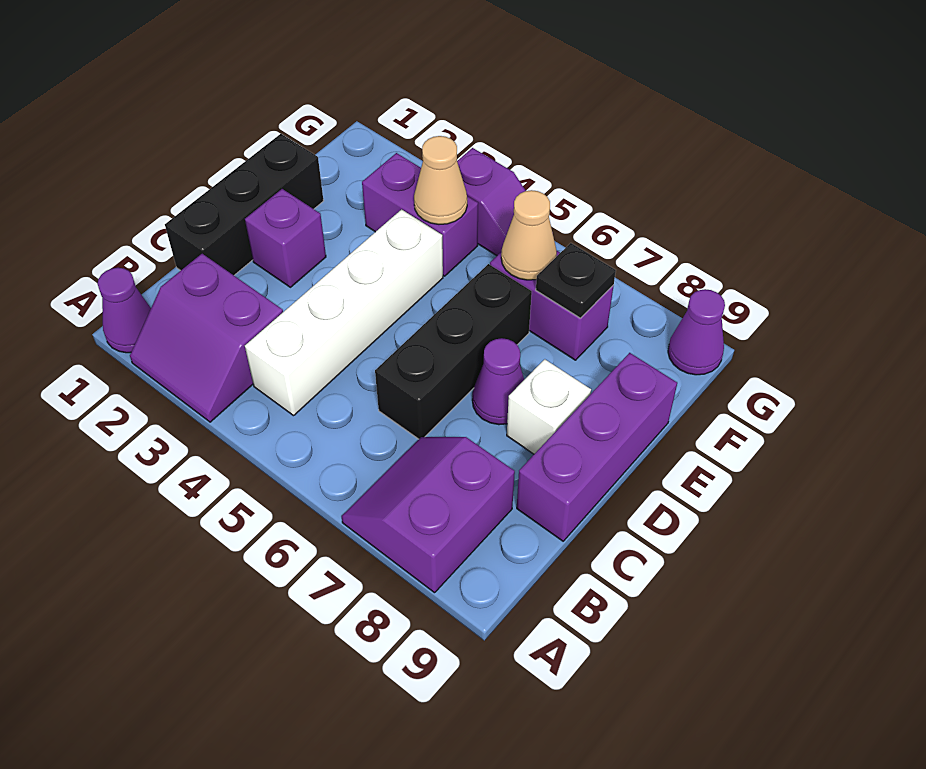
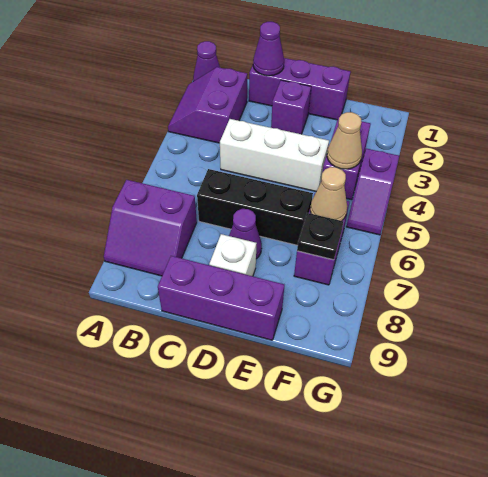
purple slope A7:B8 level 1 top 8 -> purple slope A7:B8 level 1 top 7
white brick B4:E4 level 1 -> white brick C4:E4 level 1
black brick C1:E1 level 1 -> purple brick C1:E1 level 1
purple cone G9 level 1 -> purple cone C1 level 2

